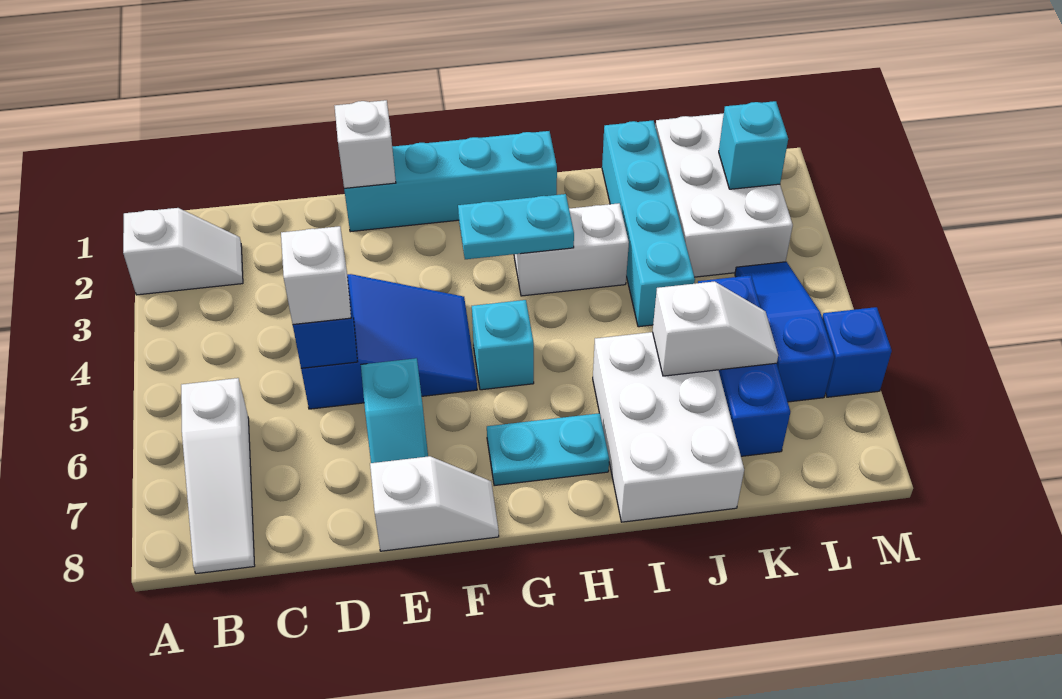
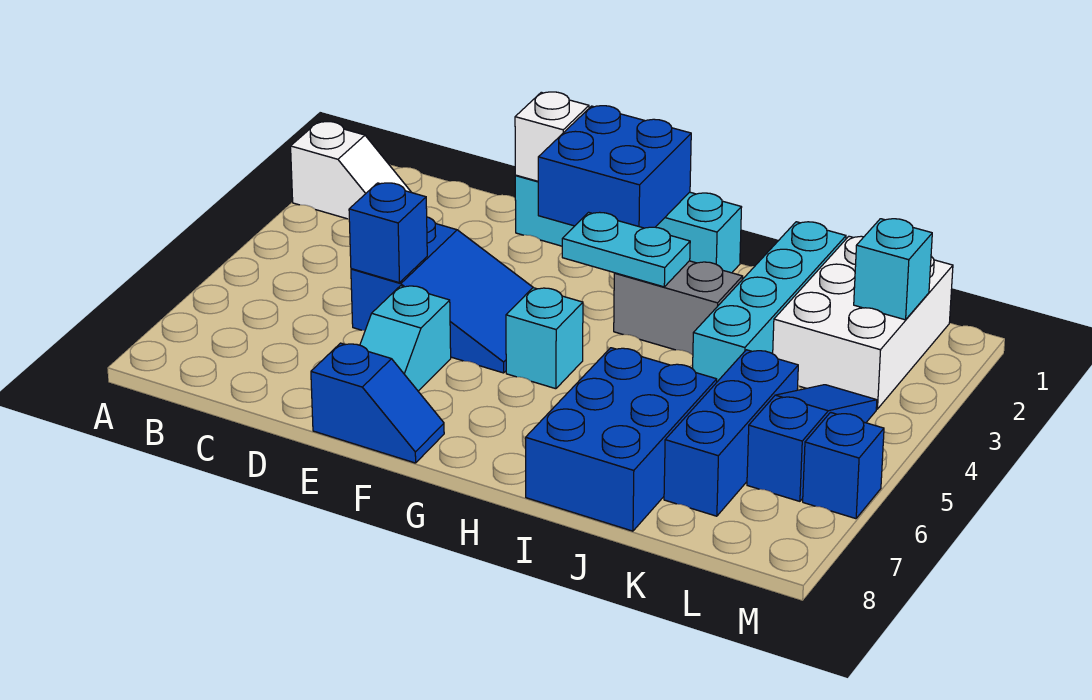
white slope B6:B8 level 1 top 6 -> none
white brick D5 level 3 -> none
white slope E8:F8 level 1 top E -> blue slope E8:F8 level 1 top E
none -> blue brick F1:G2 level 2
cyan plate G7:H7 level 1 -> none
white brick H3:I3 level 1 -> grey brick H3:I3 level 1
white brick I6:J8 level 1 -> blue brick I6:J8 level 1
white slope J6:K6 level 2 top J -> none

